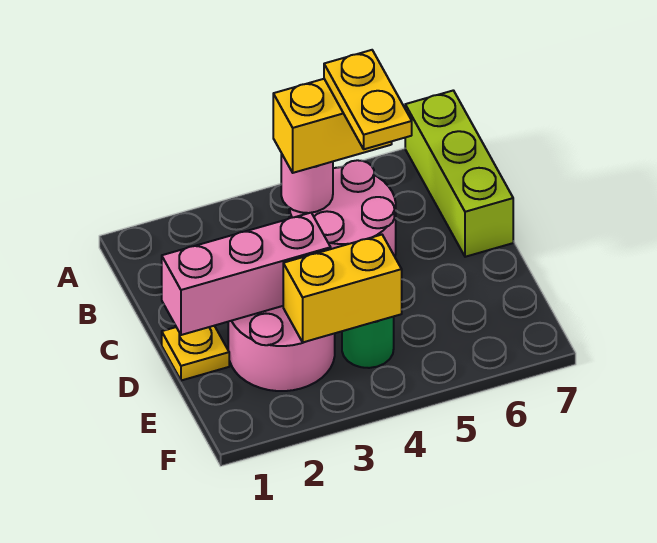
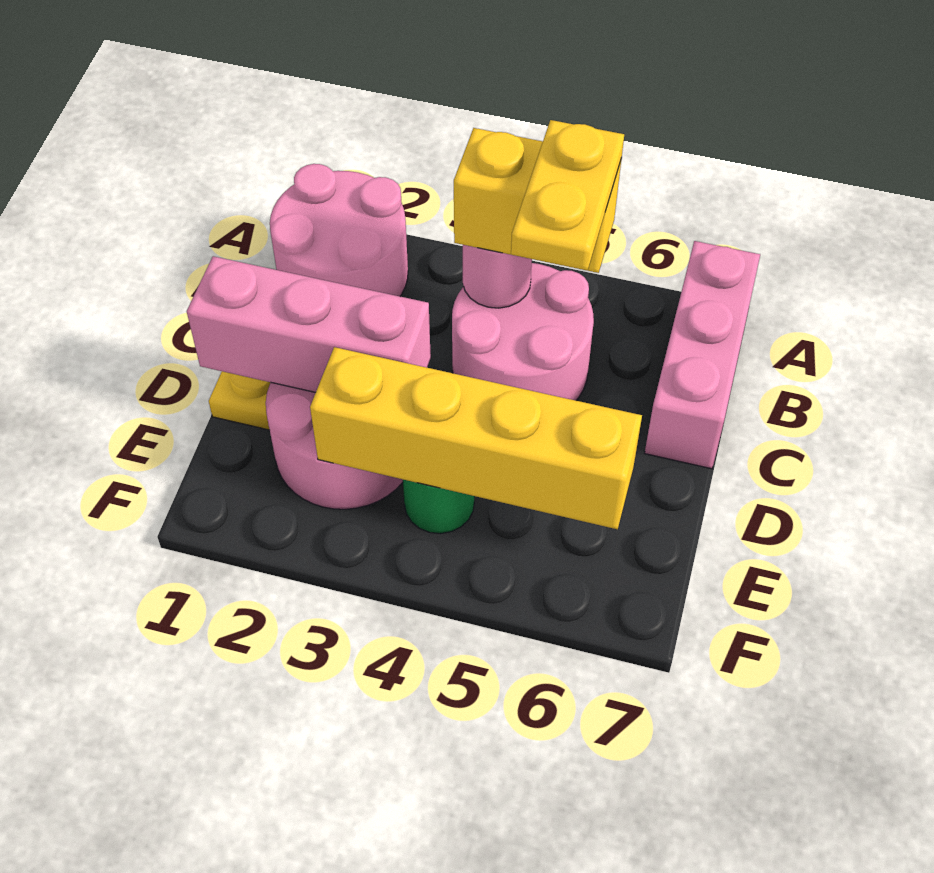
none -> pink round brick A1:B2 level 1
lime brick A7:C7 level 1 -> pink brick A7:C7 level 1
yellow brick E3:E4 level 2 -> yellow brick E3:E6 level 2

